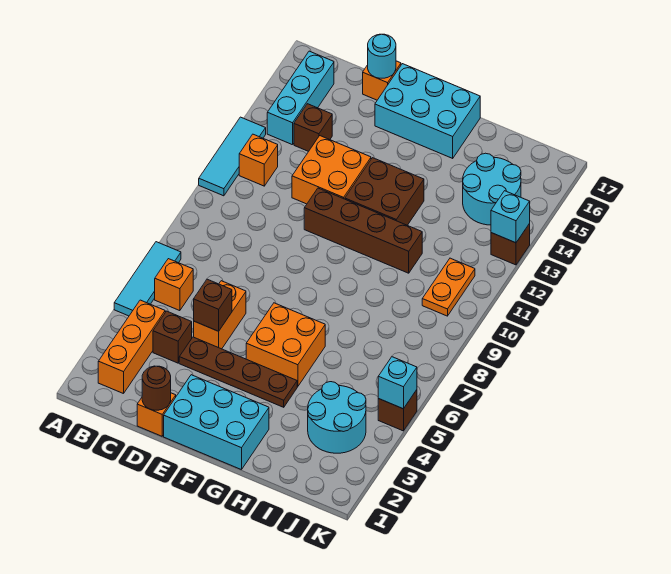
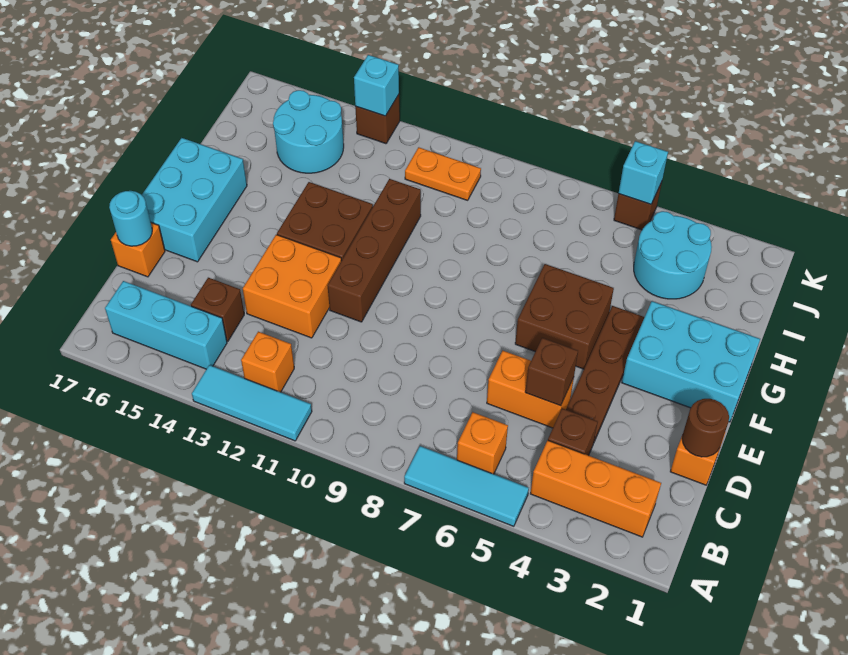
cyan brick E1:G2 level 1 -> cyan brick F1:G3 level 1
orange brick F5:G6 level 1 -> brown brick F5:G6 level 1

